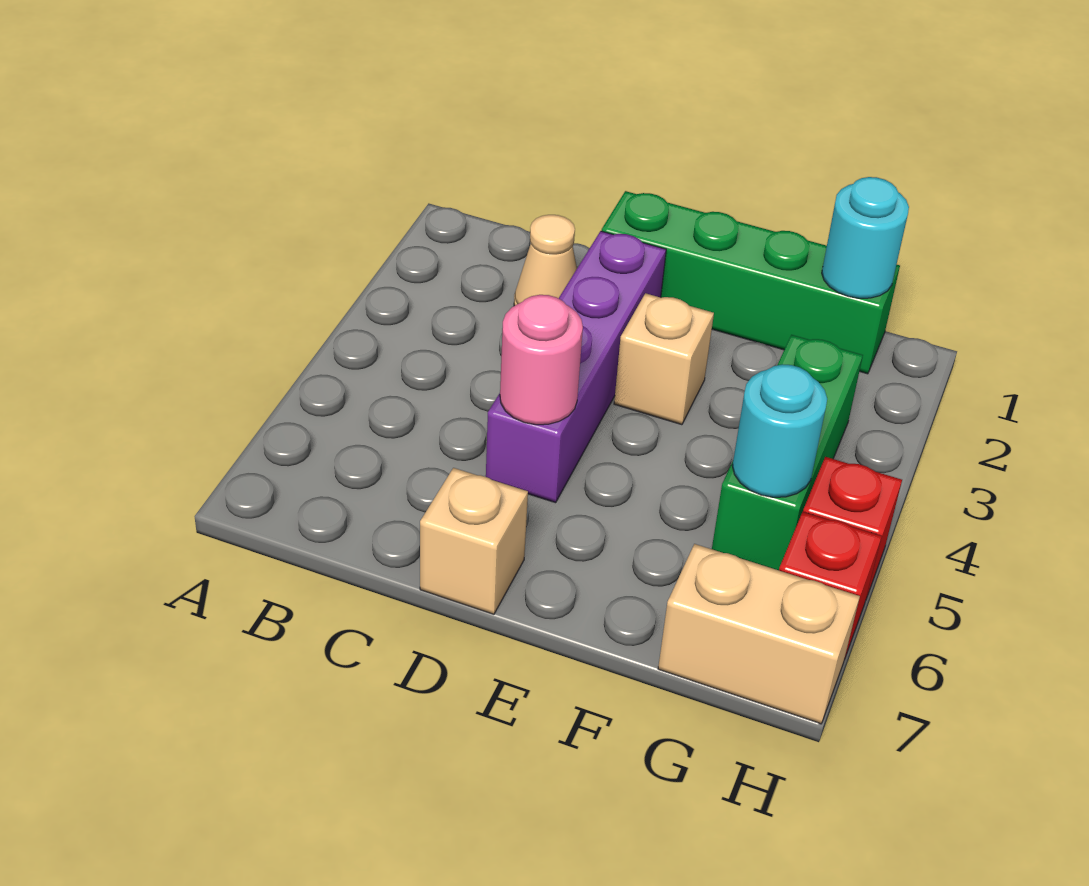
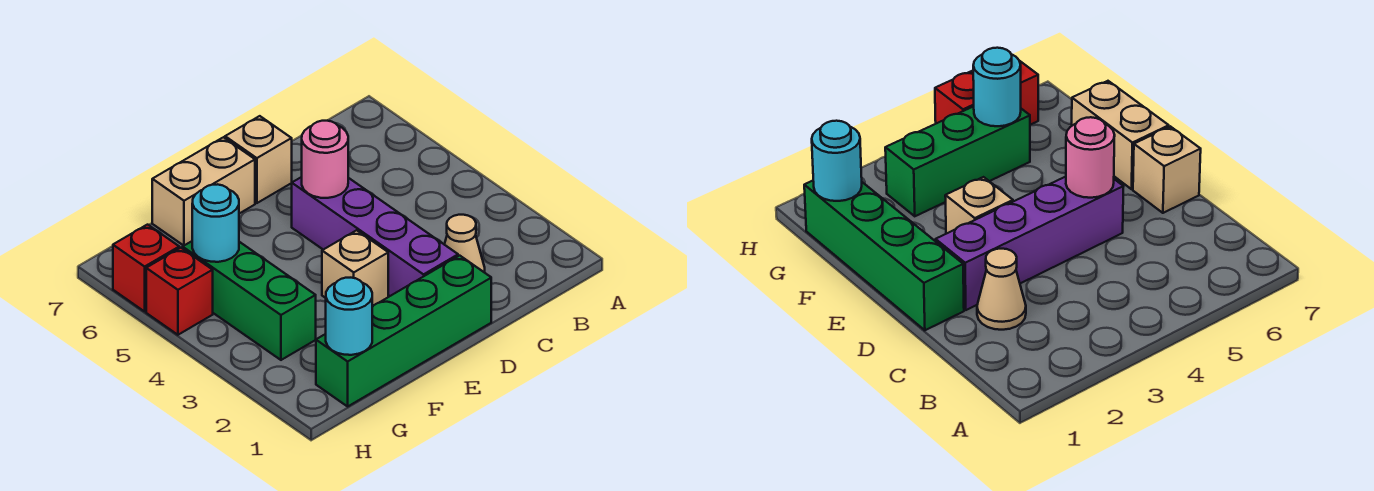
tan brick G7:H7 level 1 -> tan brick E7:F7 level 1

